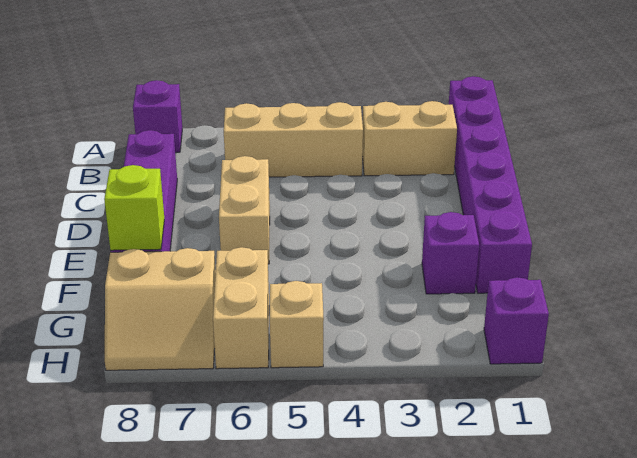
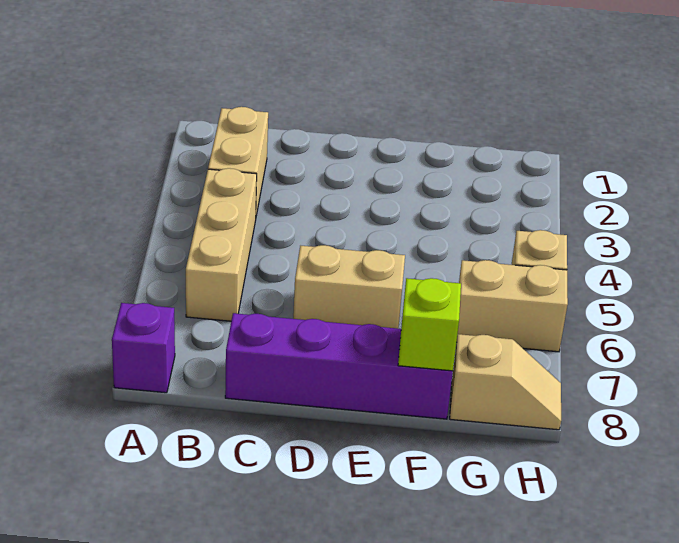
purple brick A1:F1 level 1 -> none
purple brick F2 level 1 -> none
tan slope G7:H8 level 1 top G -> tan slope G8:H8 level 1 top G
purple brick H1 level 1 -> none

